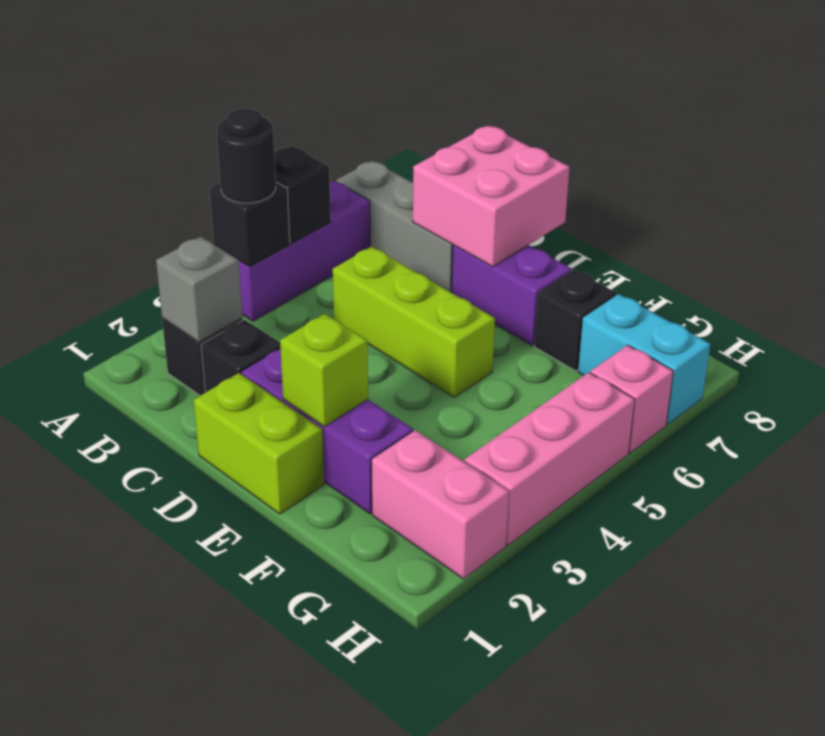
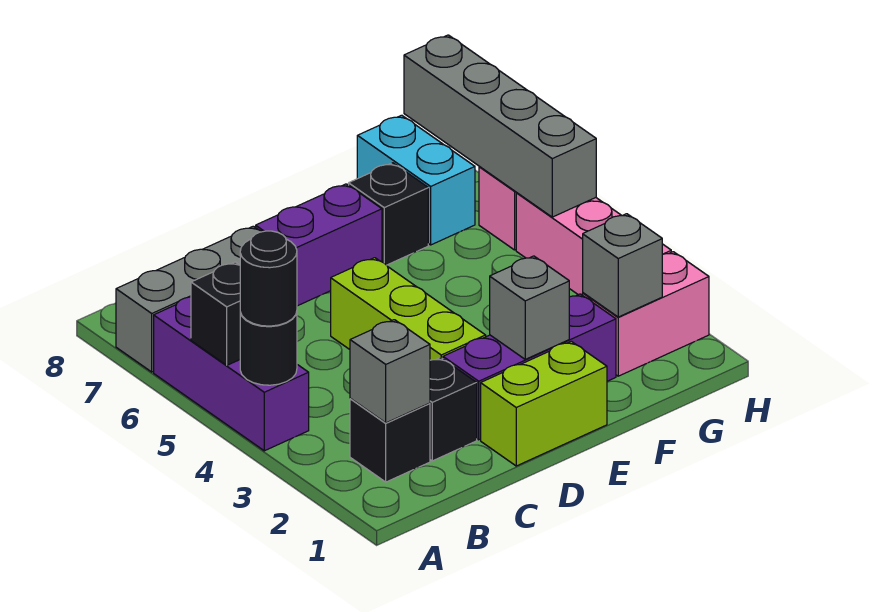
black brick A4 level 2 -> black round brick A4 level 2
lime brick C5:E5 level 1 -> lime brick D3:D5 level 1
pink brick C7:D8 level 2 -> none
lime brick E2 level 2 -> grey brick E2 level 2
none -> grey brick G2 level 2
cyan brick G7:H7 level 1 -> cyan brick G7:G8 level 1
none -> grey brick H5:H8 level 2

